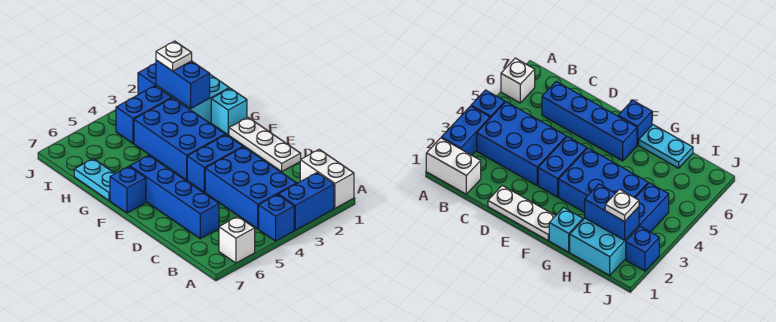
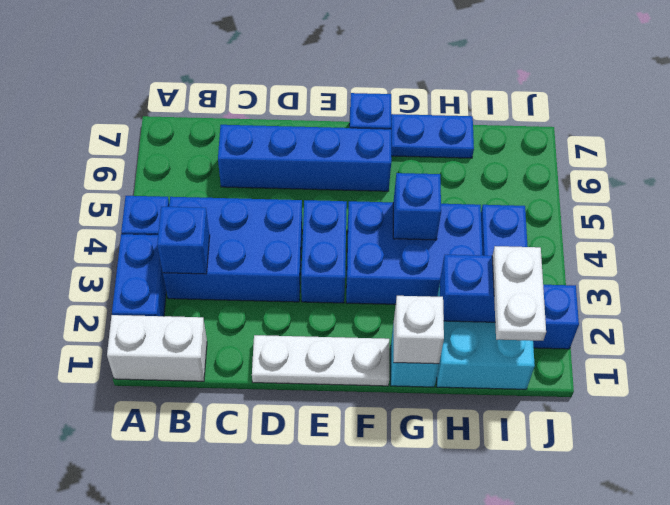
white brick A6 level 1 -> white brick G1 level 2
none -> blue brick B3 level 2
none -> blue brick G4 level 2
cyan plate G7:H7 level 1 -> blue plate G7:H7 level 1
white plate I2 level 3 -> white plate I1:I2 level 3

